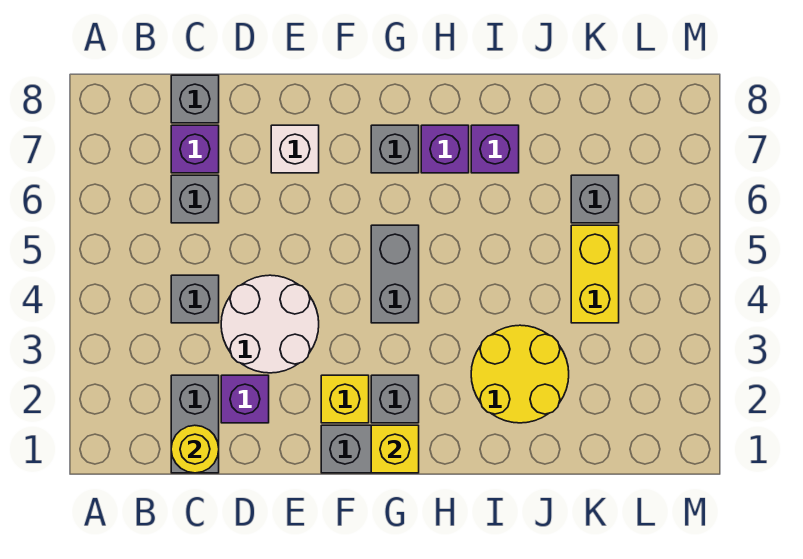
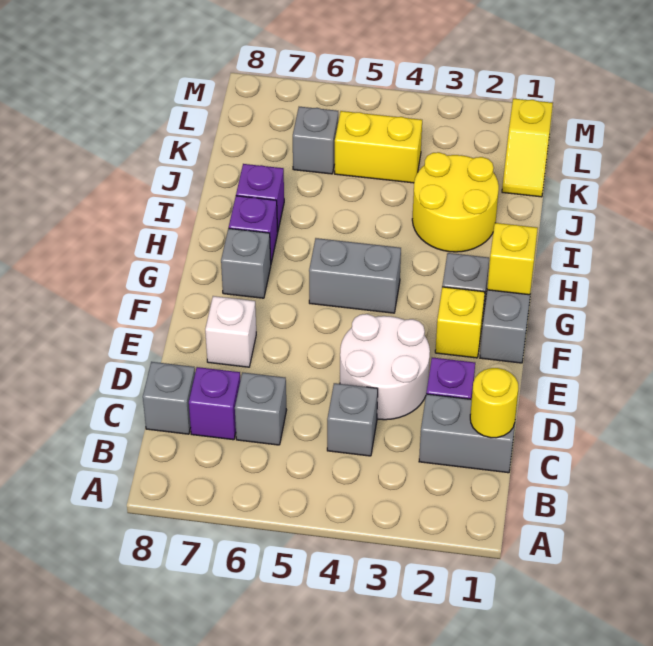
none -> yellow slope K1:L1 level 1 top L

